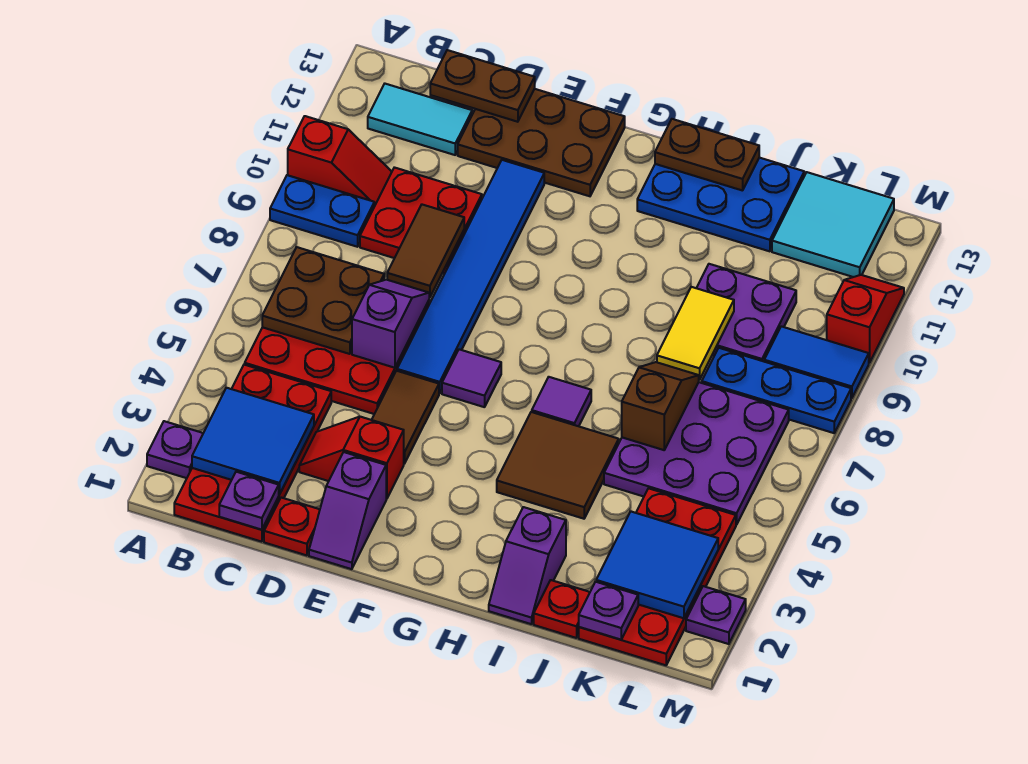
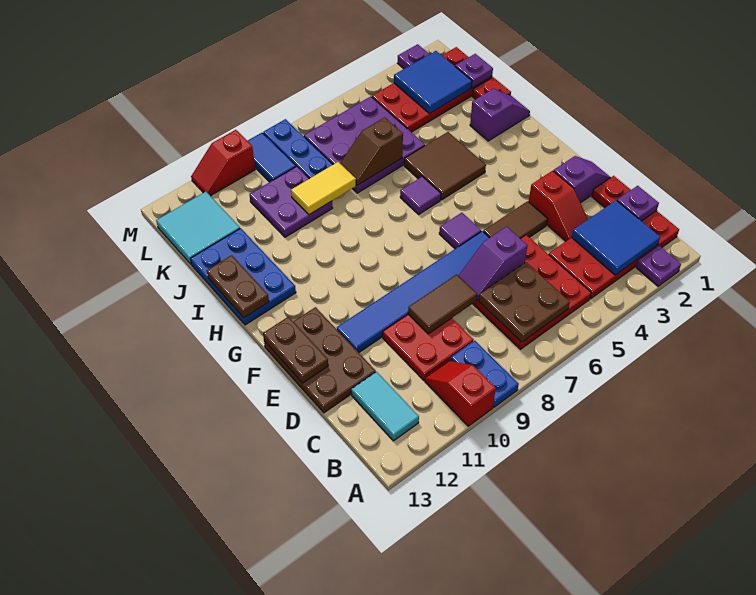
brown plate C13:D13 level 2 -> brown plate E13:F13 level 2

